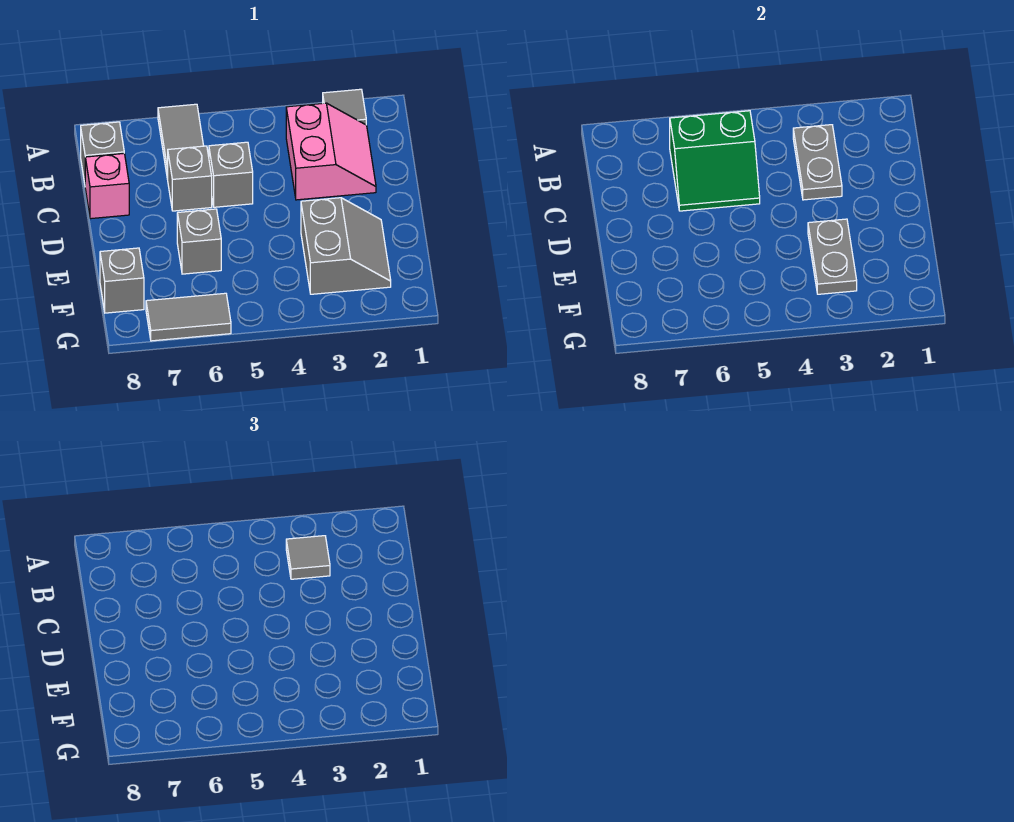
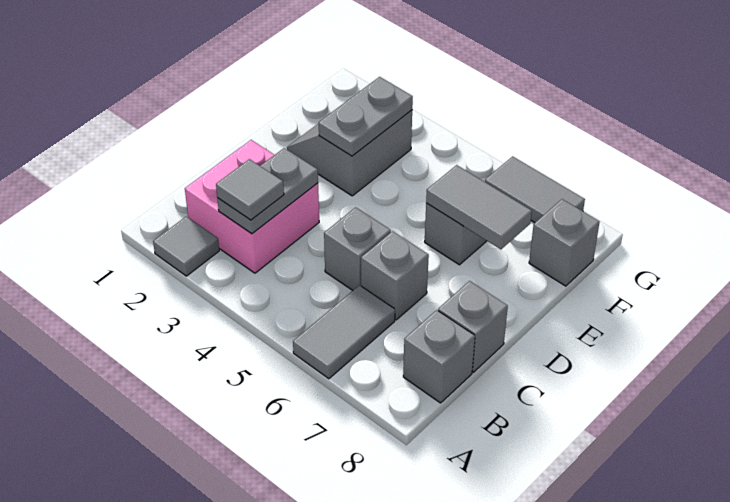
pink slope B2:C3 level 1 top 3 -> pink brick B2:C3 level 1
green slope B5:C6 level 2 top B -> none
pink brick C8 level 1 -> grey brick C8 level 1
none -> grey tile E6:E7 level 2

